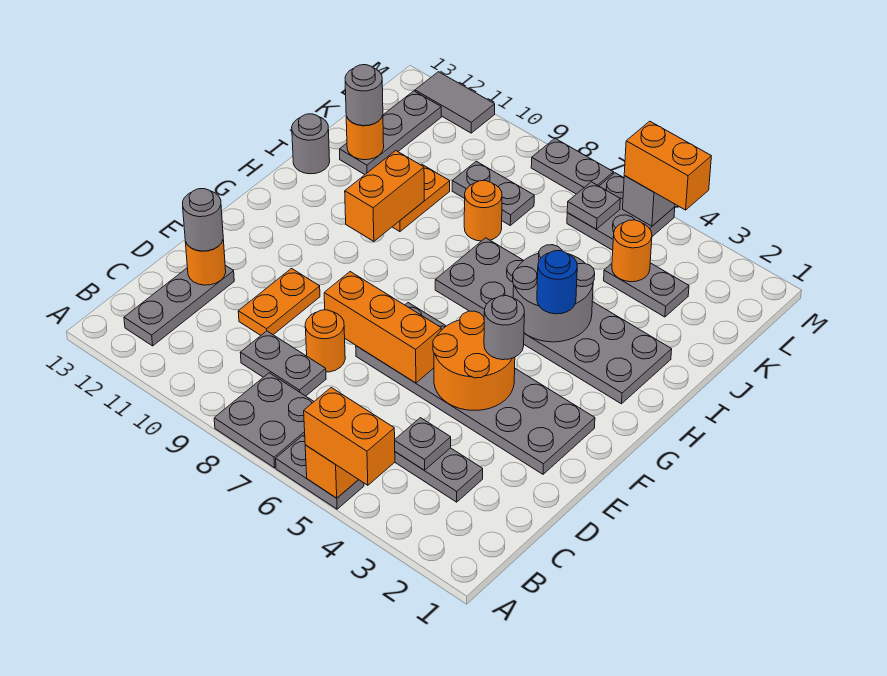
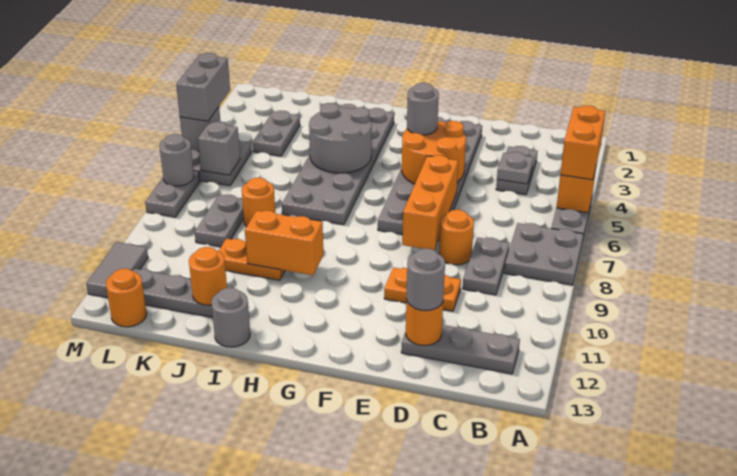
blue round brick H4 level 3 -> none
grey round brick J12 level 3 -> grey round brick M7 level 2
orange round brick K4 level 2 -> orange round brick L13 level 1
grey plate L6 level 2 -> grey brick L6 level 2
orange brick M4:M5 level 3 -> grey brick M4:M5 level 3

